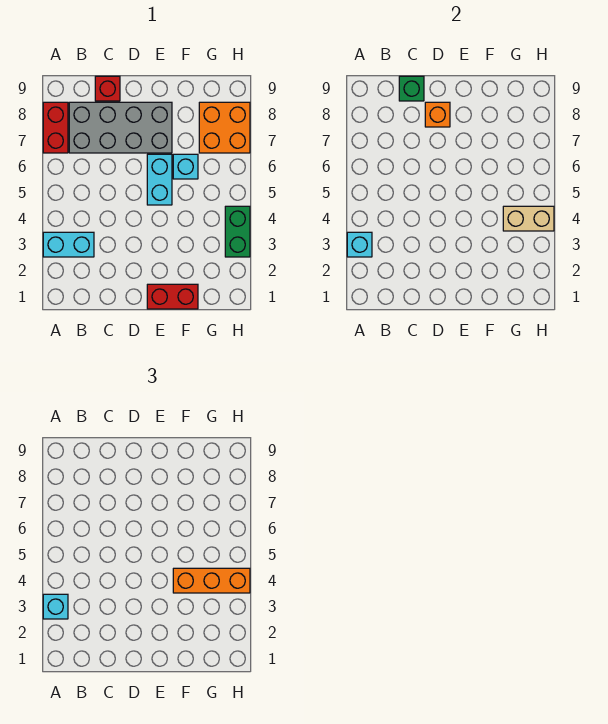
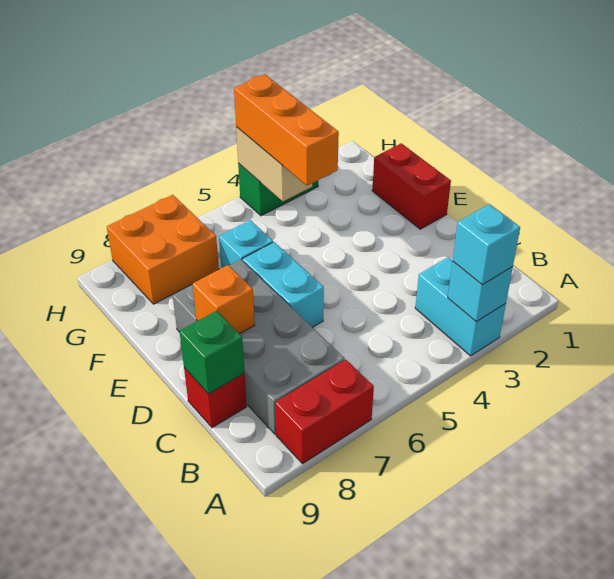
cyan brick E5:E6 level 1 -> cyan brick D6:E6 level 1

